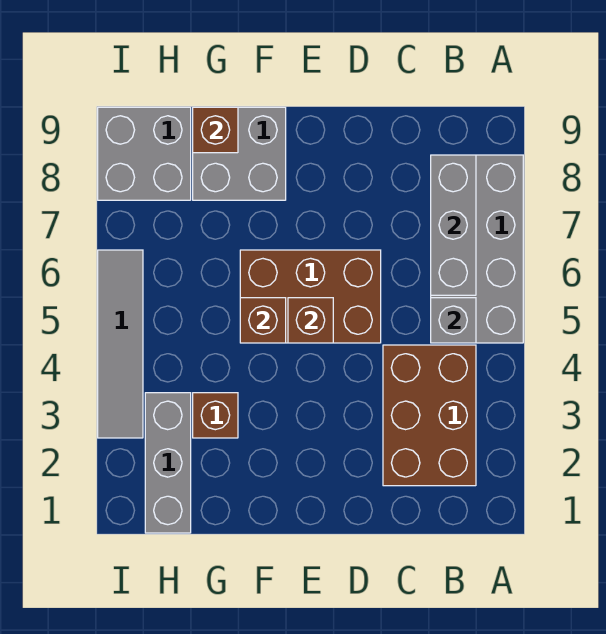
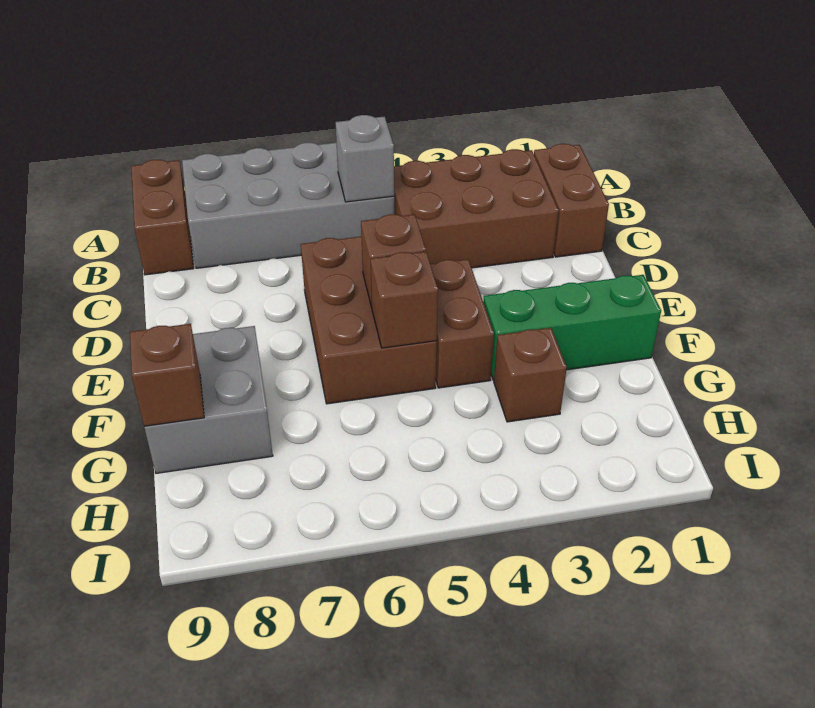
none -> brown brick A9:B9 level 1
none -> brown brick B1:C1 level 1
grey brick B6:B8 level 2 -> none
none -> brown brick E4:F4 level 1
none -> green brick F1:F3 level 1
grey brick H1:H3 level 1 -> none
grey brick H8:I9 level 1 -> none
grey tile I3:I6 level 1 -> none

